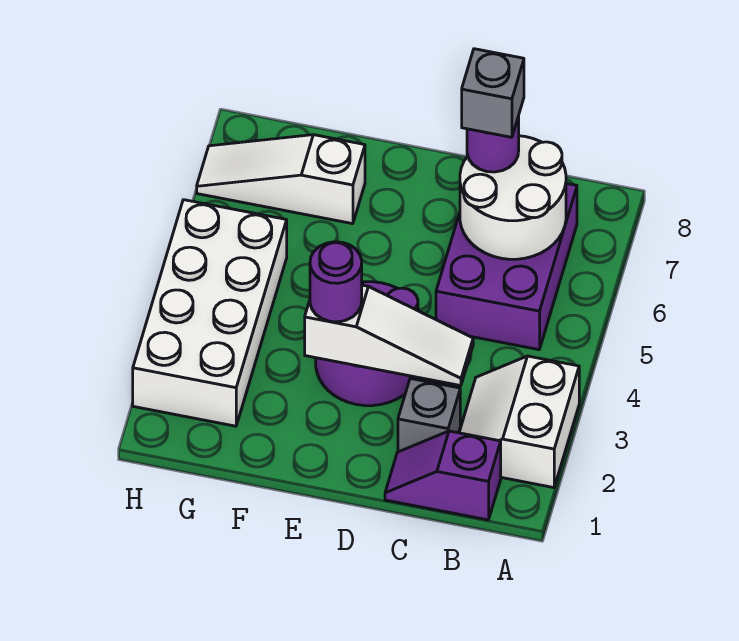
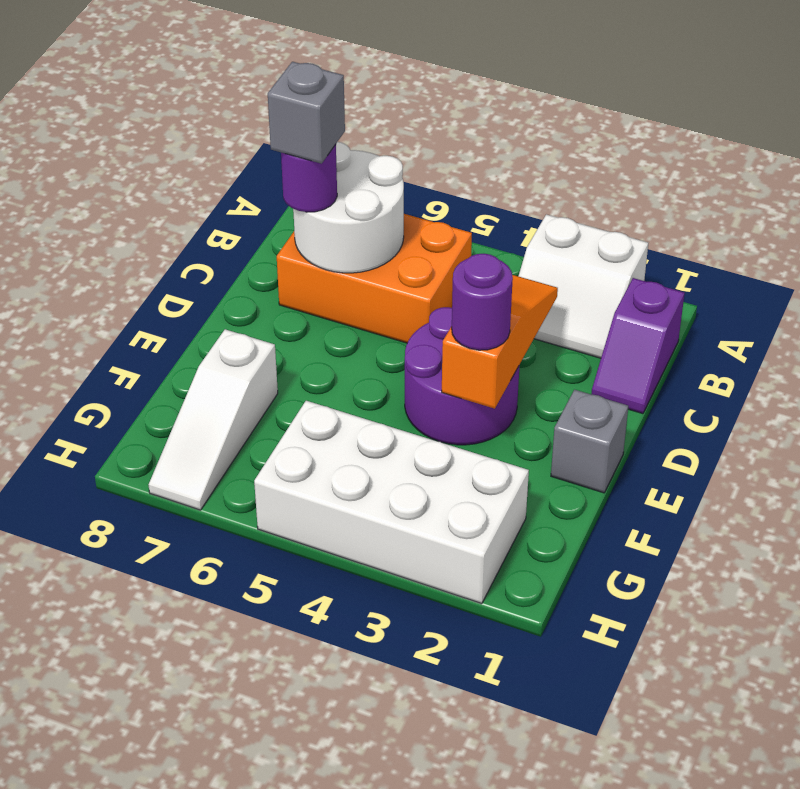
purple brick B5:C7 level 1 -> orange brick B5:C7 level 1
grey brick C2 level 1 -> grey brick E1 level 1
white slope C3:E3 level 2 top E -> orange slope C3:E3 level 2 top E

